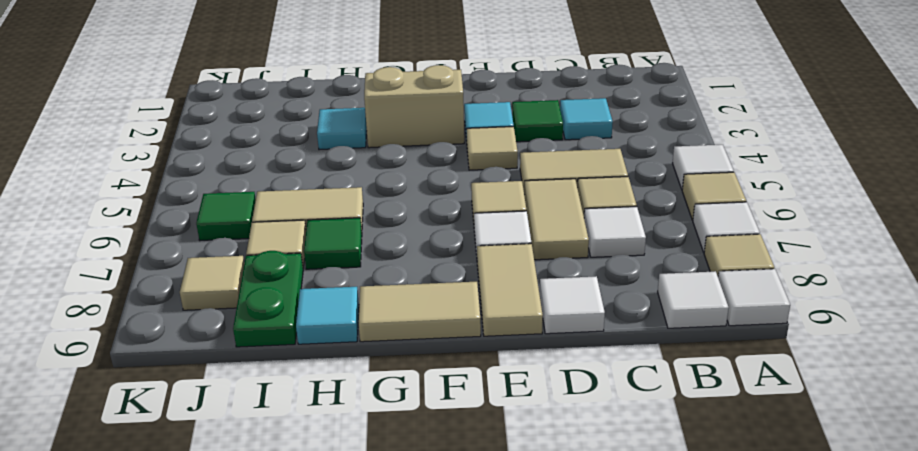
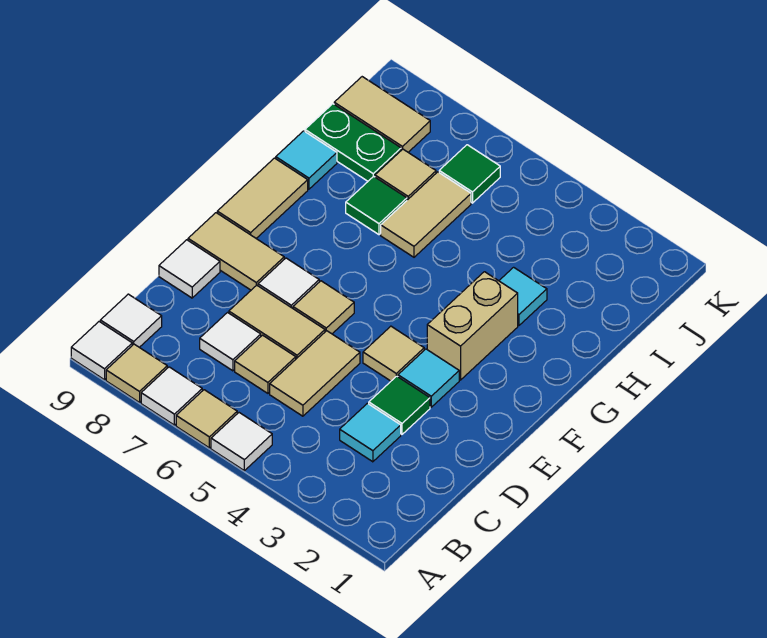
tan tile J8 level 1 -> tan tile J8:J9 level 1

